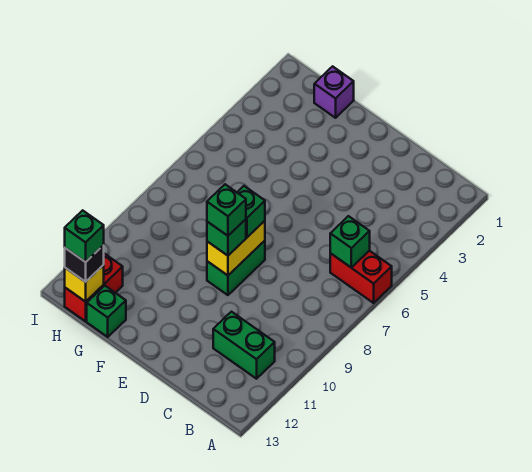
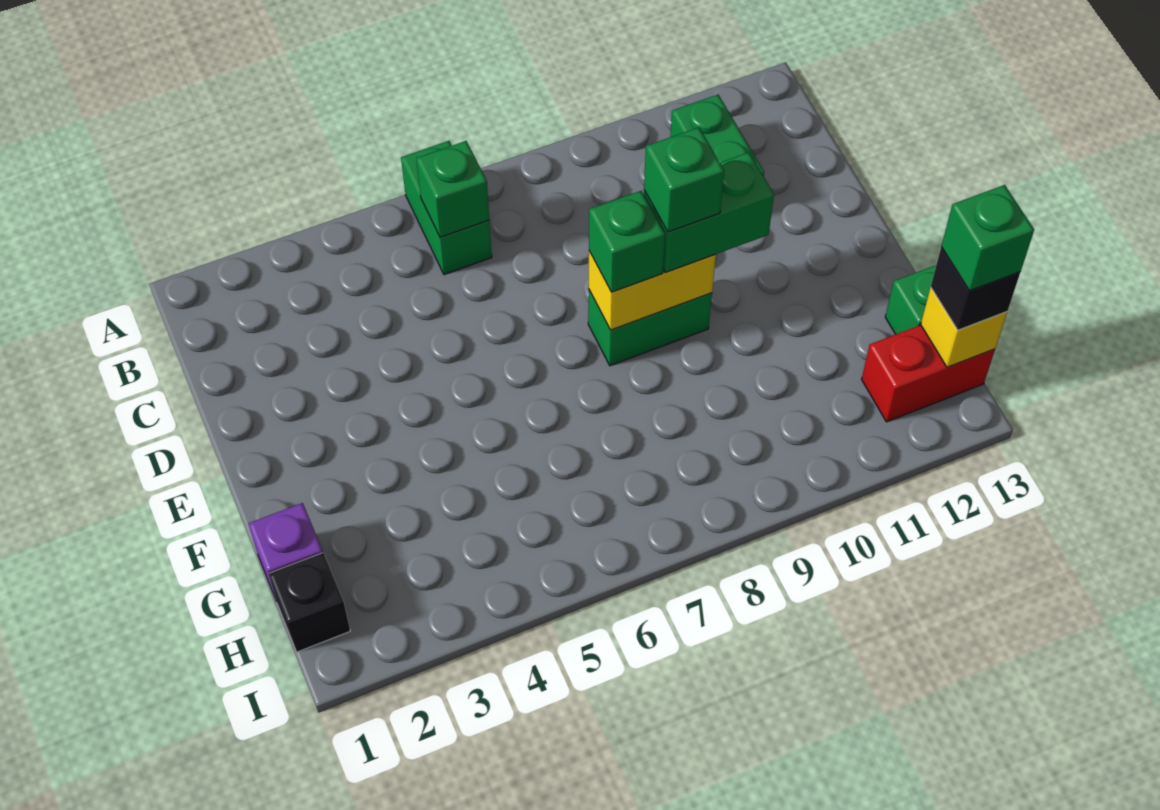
red brick A6:B6 level 1 -> green brick A6:B6 level 1
green brick E9 level 3 -> green brick E9:E10 level 3
none -> black brick H1 level 1

